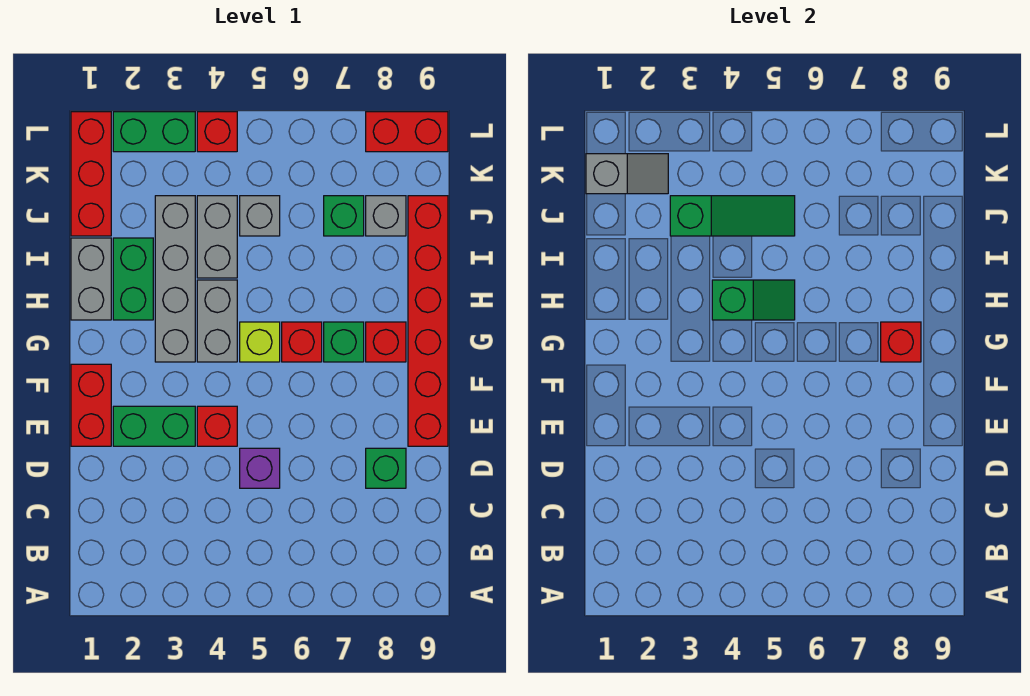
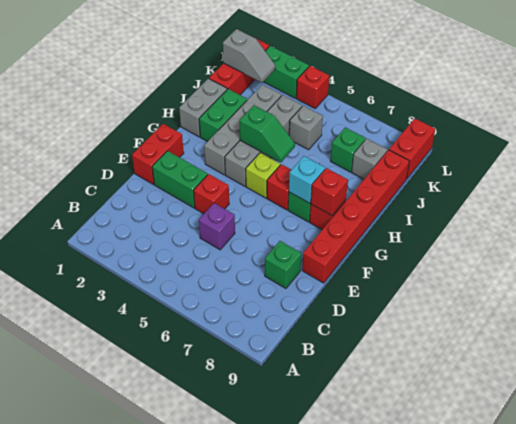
none -> cyan brick G7 level 2
green slope J3:J5 level 2 top 3 -> none
red brick L8:L9 level 1 -> red brick K9:L9 level 1

